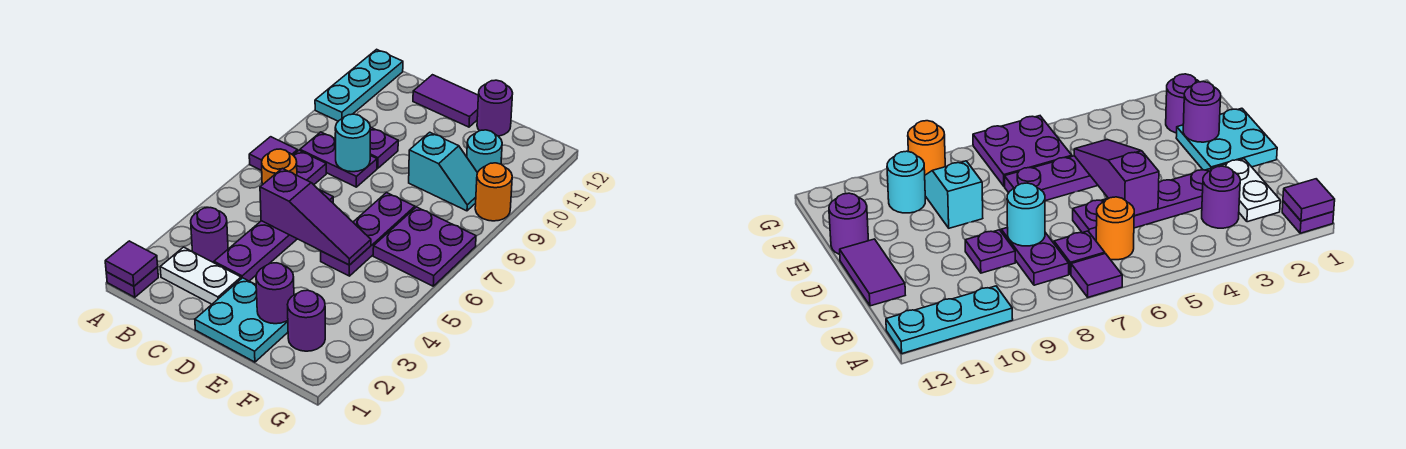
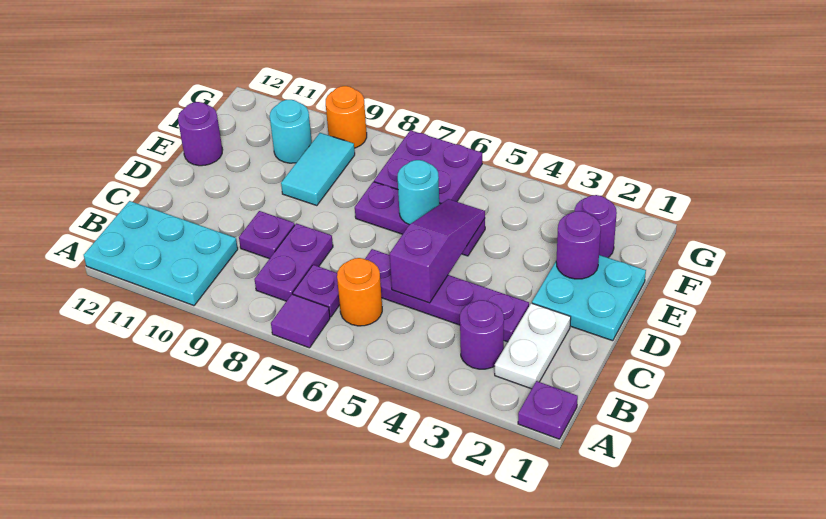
purple tile A1 level 2 -> none
cyan plate A10:A12 level 1 -> cyan plate A10:B12 level 1
cyan round brick C8 level 2 -> cyan round brick E6 level 2
purple tile C12:D12 level 1 -> none
cyan slope E9:F9 level 1 top E -> cyan tile E9:F9 level 1

